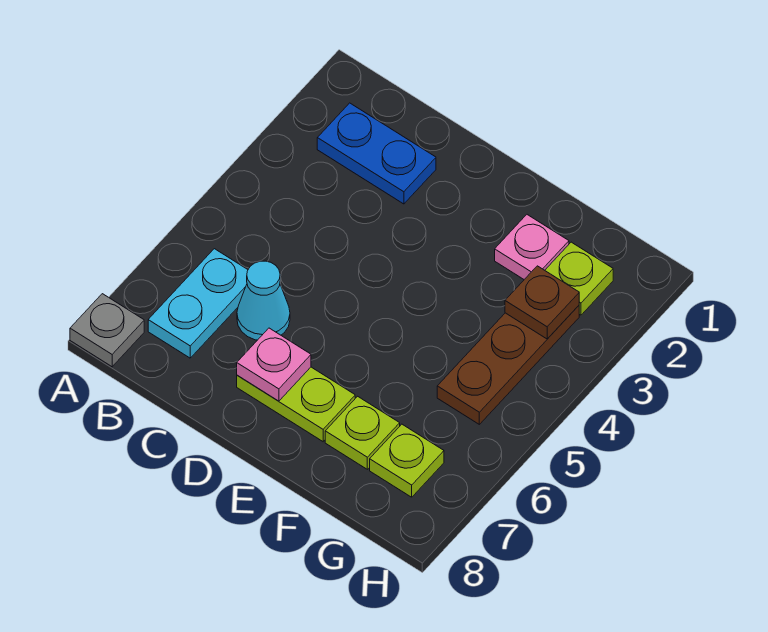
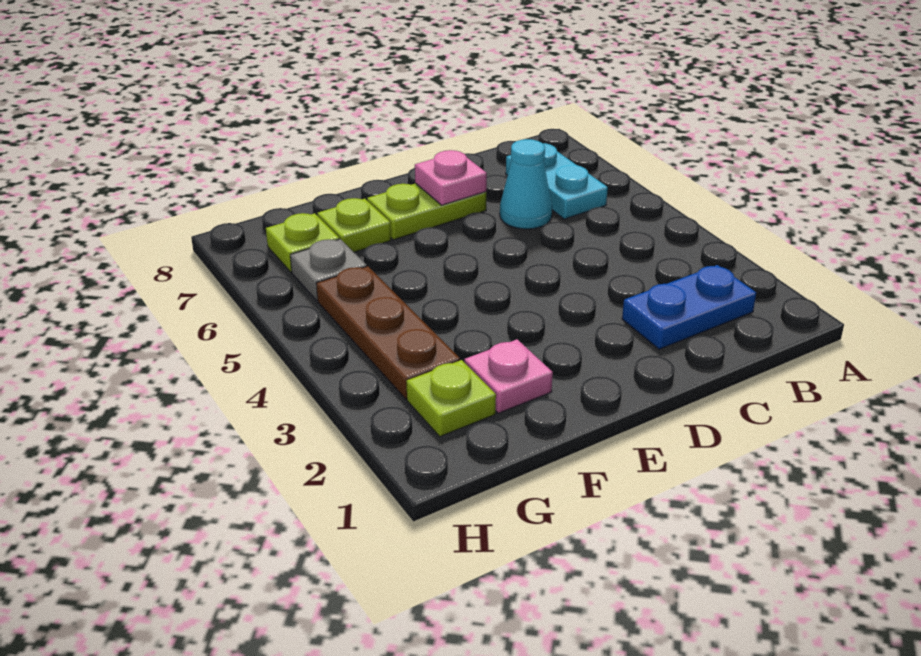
grey plate A8 level 1 -> grey plate G6 level 1
brown plate G3 level 2 -> none

